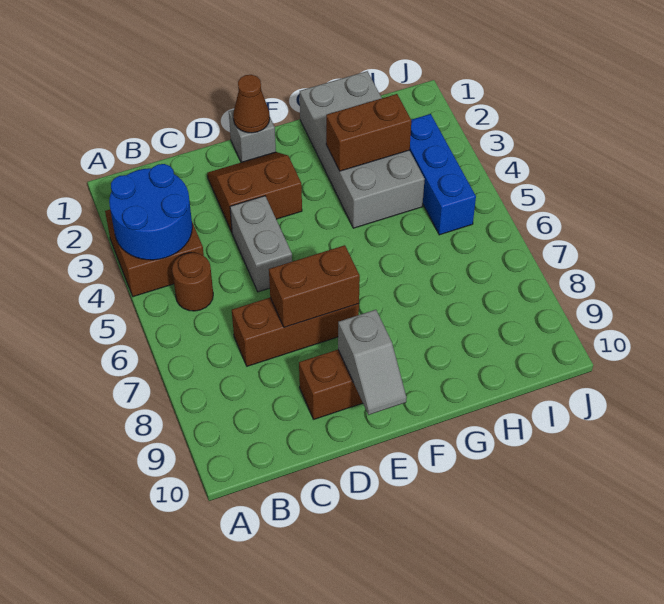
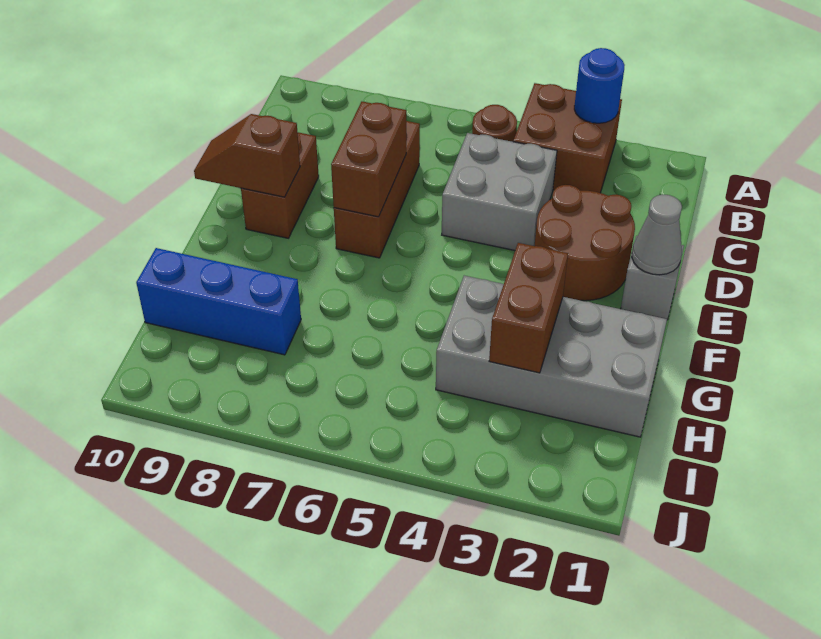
blue round brick A3:B4 level 2 -> blue round brick A3 level 2
brown slope D2:E3 level 1 top 3 -> brown round brick D2:E3 level 1
grey brick D4:D5 level 1 -> grey brick C4:D5 level 1
brown cone E1 level 2 -> grey cone E1 level 2
grey slope E9:E10 level 2 top 9 -> brown slope E9:E10 level 2 top 9
blue brick I3:I5 level 1 -> blue brick H8:H10 level 1

